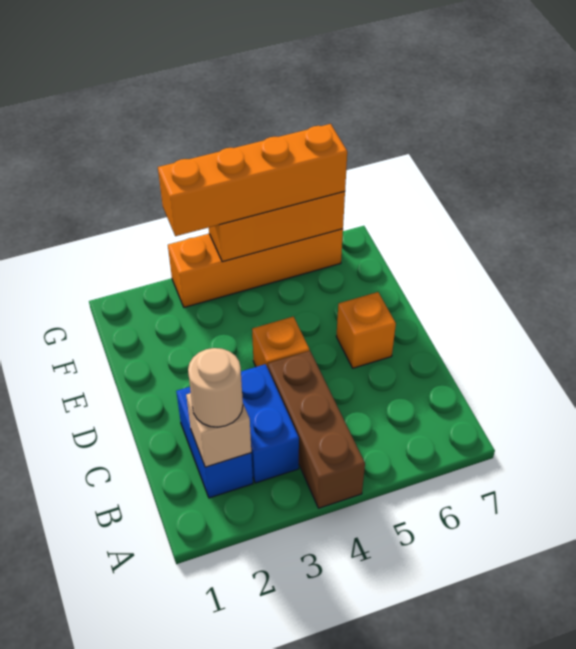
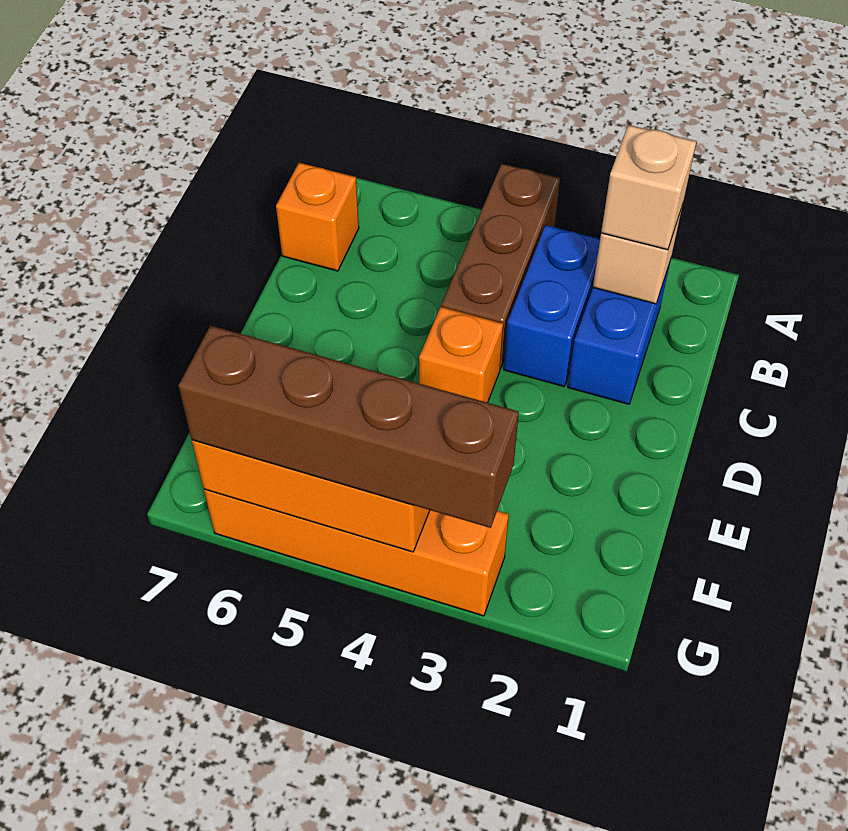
tan round brick B2 level 3 -> tan brick B2 level 3
orange brick D6 level 1 -> orange brick B7 level 1
orange brick G3:G6 level 3 -> brown brick G3:G6 level 3

